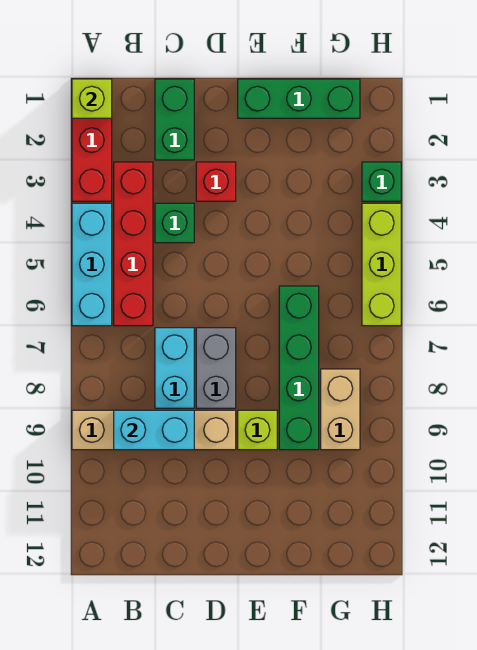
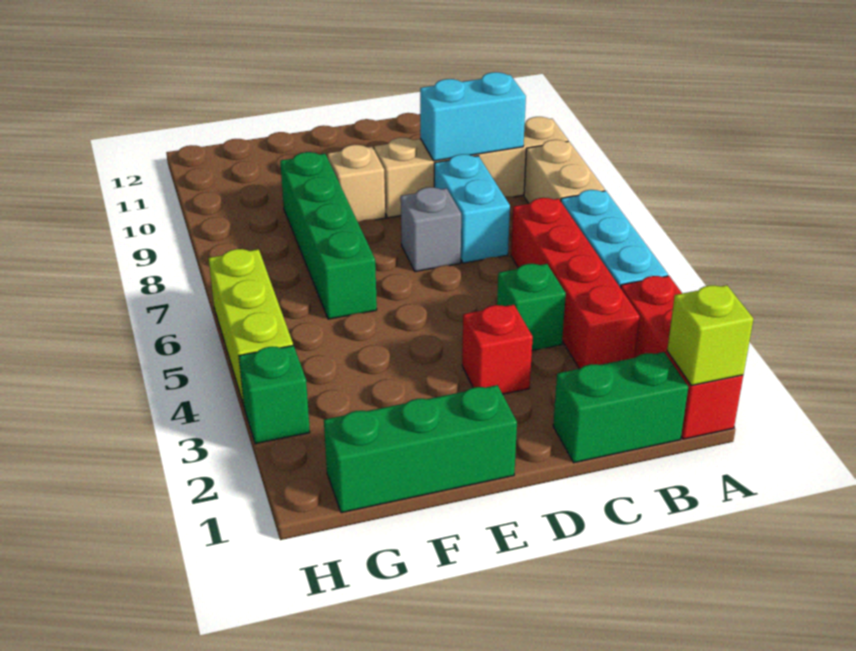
green brick C1:C2 level 1 -> green brick B1:C1 level 1
grey brick D7:D8 level 1 -> grey brick D7 level 1
lime brick E9 level 1 -> tan brick E9 level 1
tan brick G8:G9 level 1 -> tan brick A7:A8 level 1

